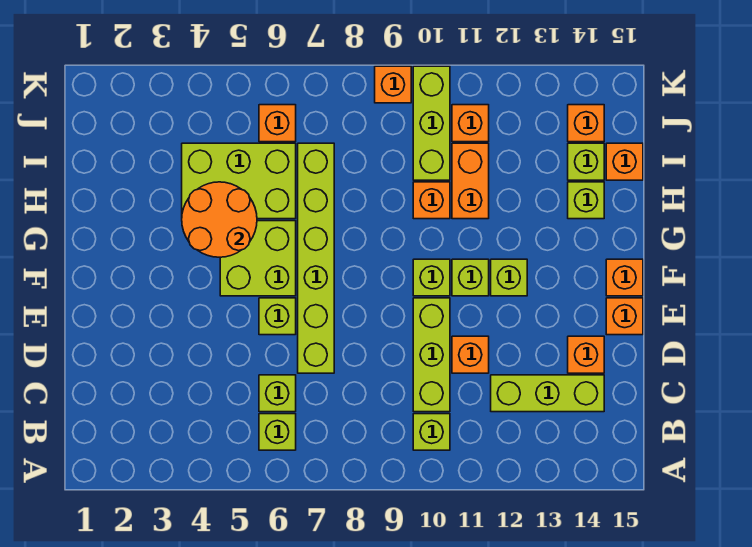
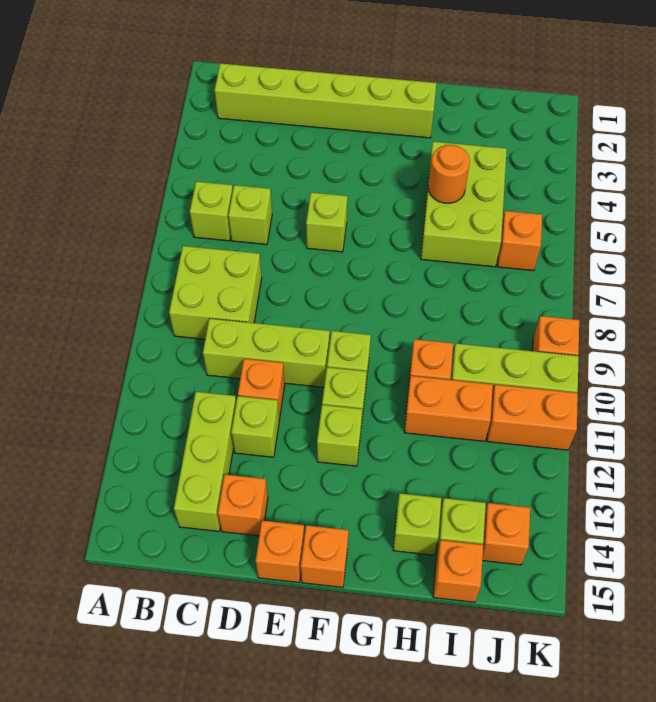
lime brick B10 level 1 -> lime brick D12 level 1
lime brick D7:I7 level 1 -> lime brick B2:G2 level 1
lime brick F5:G6 level 1 -> lime brick B8:C9 level 1
orange round brick G4:H5 level 2 -> orange round brick H5 level 2
orange brick J11 level 1 -> orange brick J11:K11 level 1

